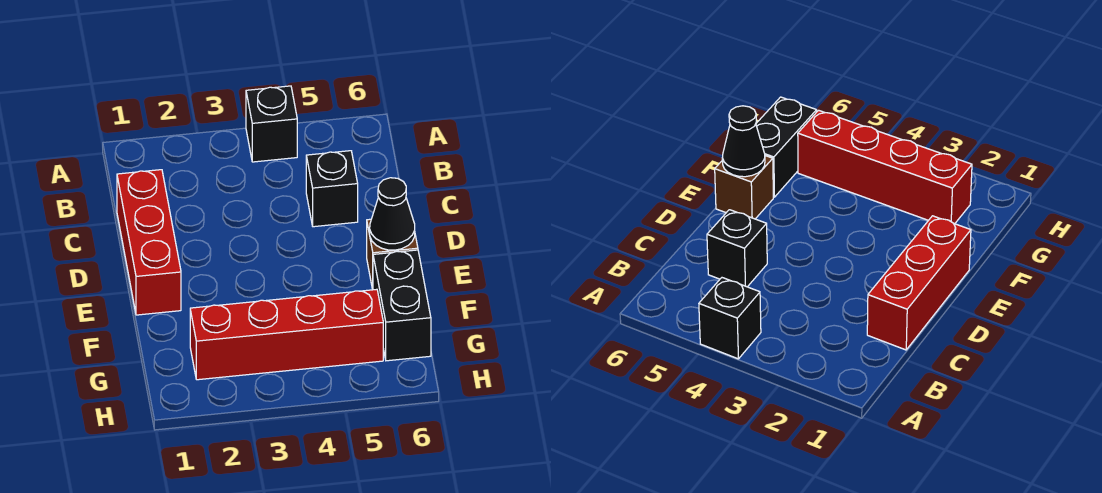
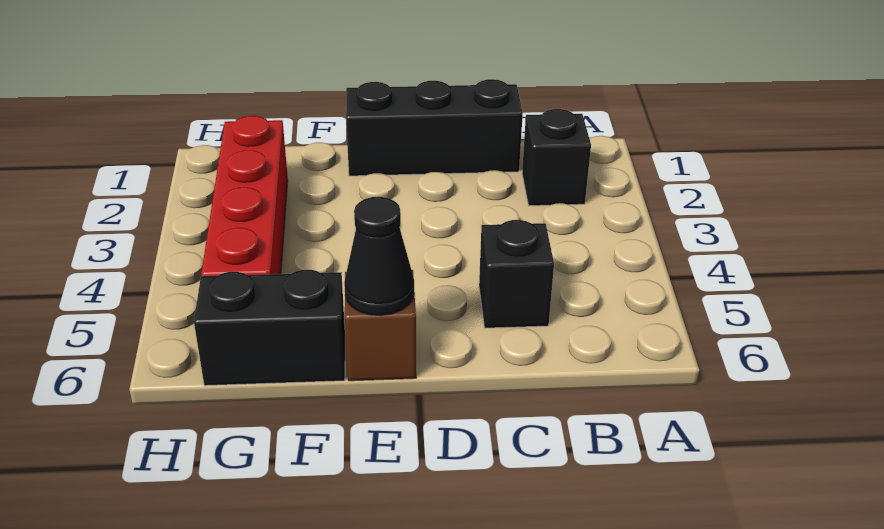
black brick A4 level 1 -> black brick B2 level 1
red brick C1:E1 level 1 -> black brick C1:E1 level 1

